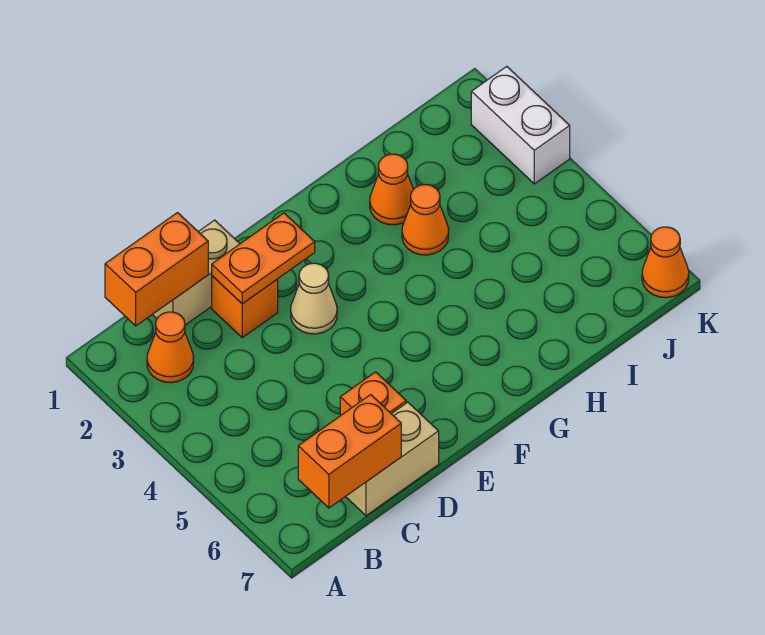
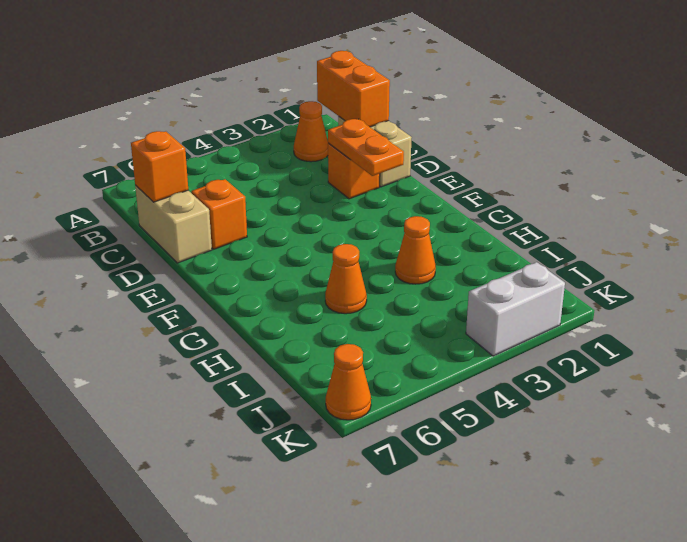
orange brick B7:C7 level 2 -> orange brick C7 level 2
tan cone E3 level 1 -> none
orange cone H2 level 1 -> orange cone H5 level 1

